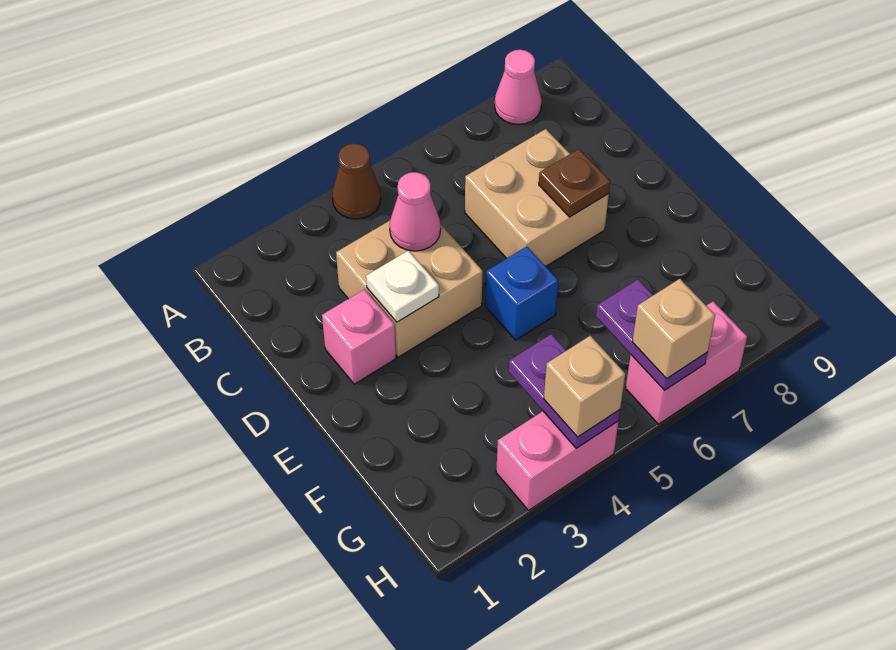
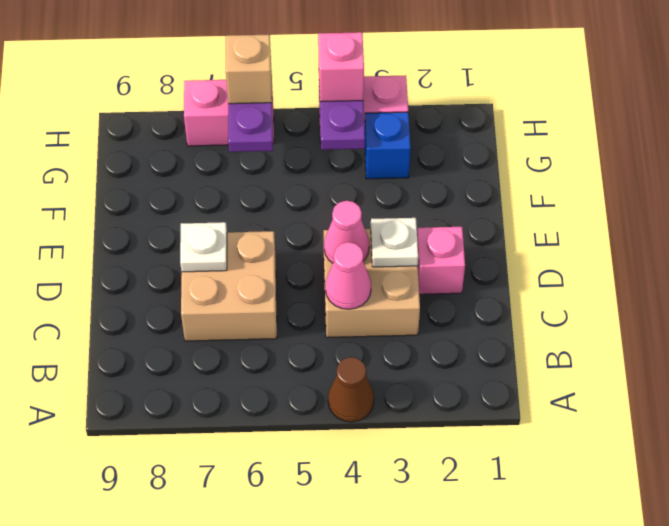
pink cone A8 level 1 -> pink cone D4 level 2
brown plate D7 level 2 -> white plate D7 level 2
blue brick E5 level 1 -> blue brick G3 level 1
tan brick H4 level 3 -> pink brick H4 level 3

